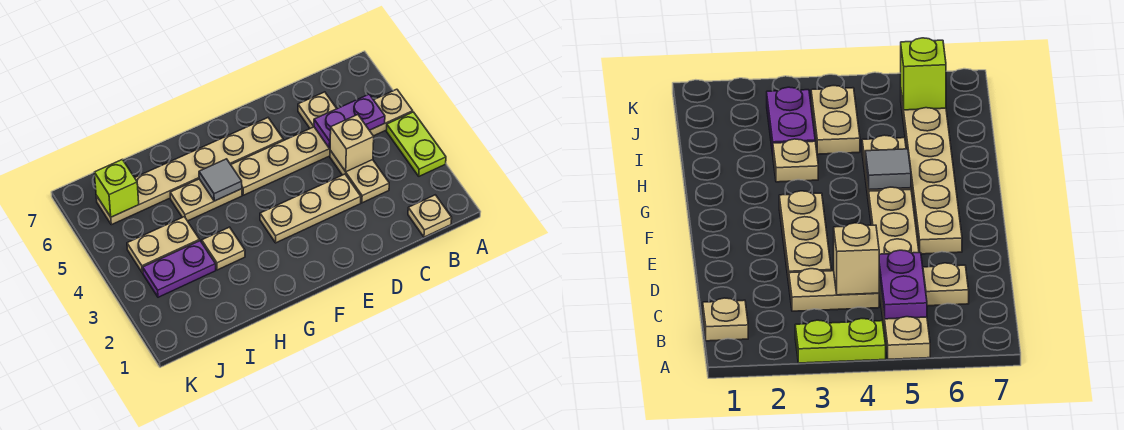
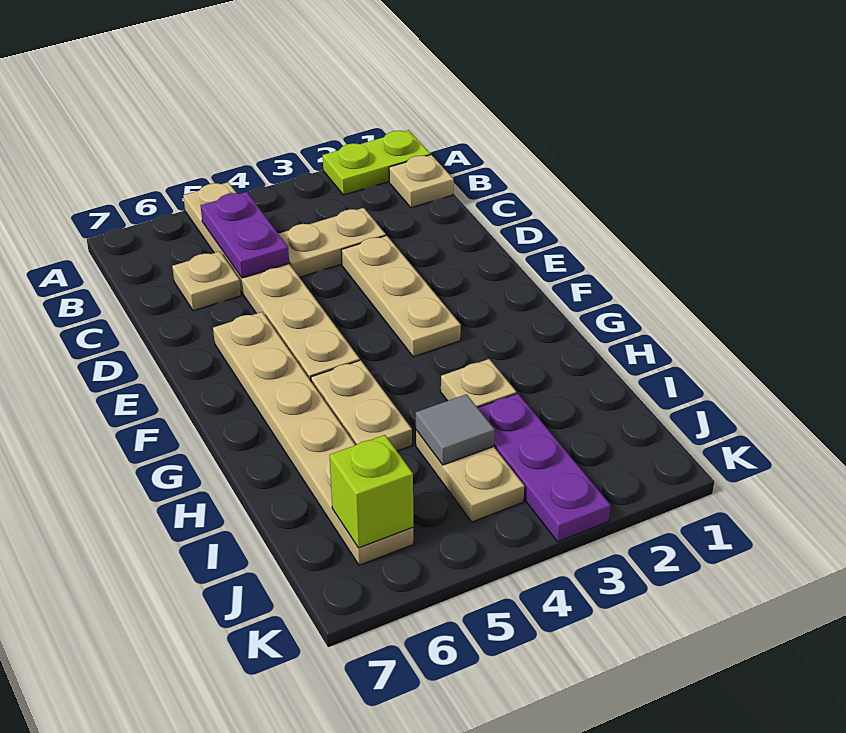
lime plate A3:A4 level 1 -> lime plate A1:A2 level 1
tan brick C4 level 2 -> none
grey tile G5 level 2 -> grey tile I4 level 2
purple plate I3:J3 level 1 -> purple plate I3:K3 level 1

